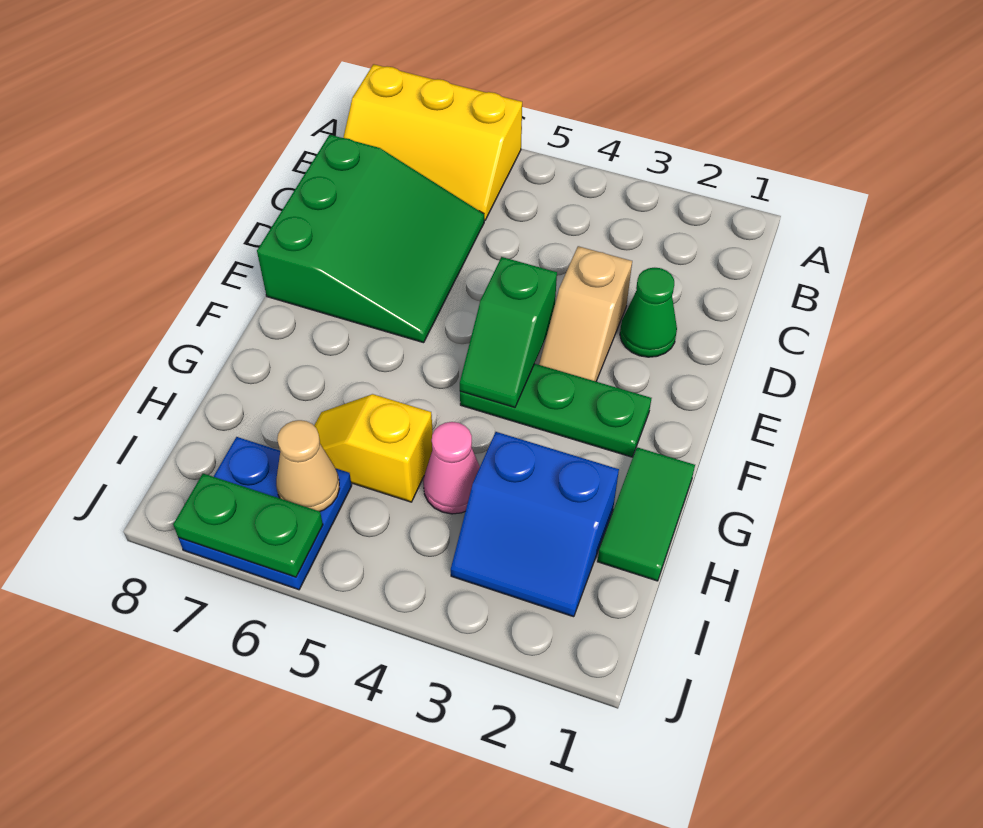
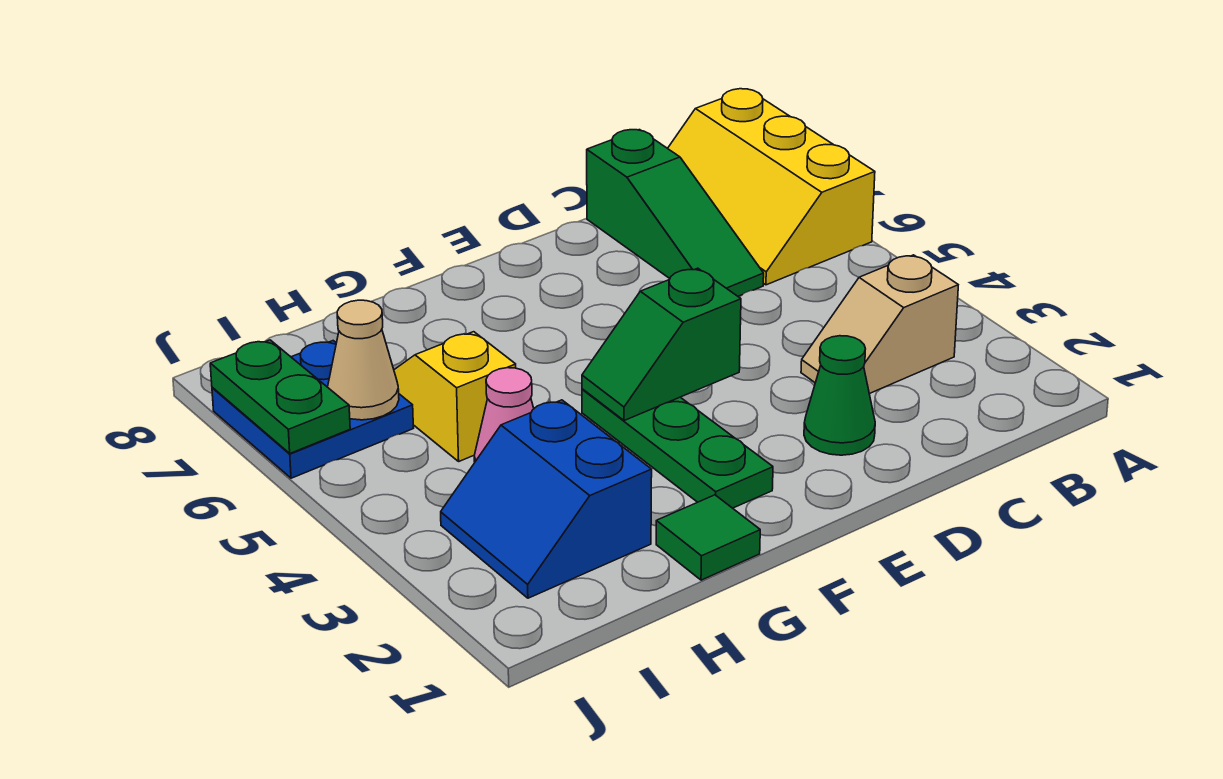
green slope C6:E8 level 1 top 8 -> green slope C6:C8 level 1 top 8
tan slope D3:E3 level 1 top D -> tan slope B3:C3 level 1 top B
green tile G1:H1 level 1 -> green tile G1 level 1

